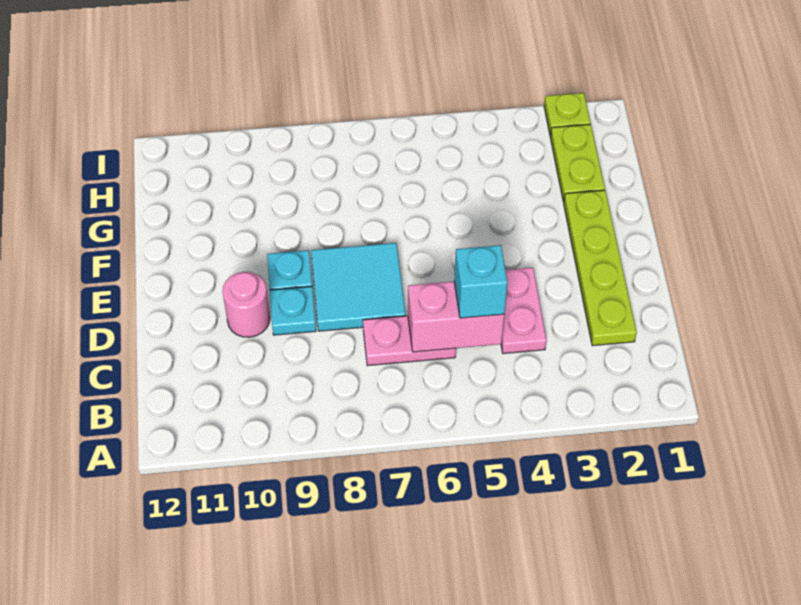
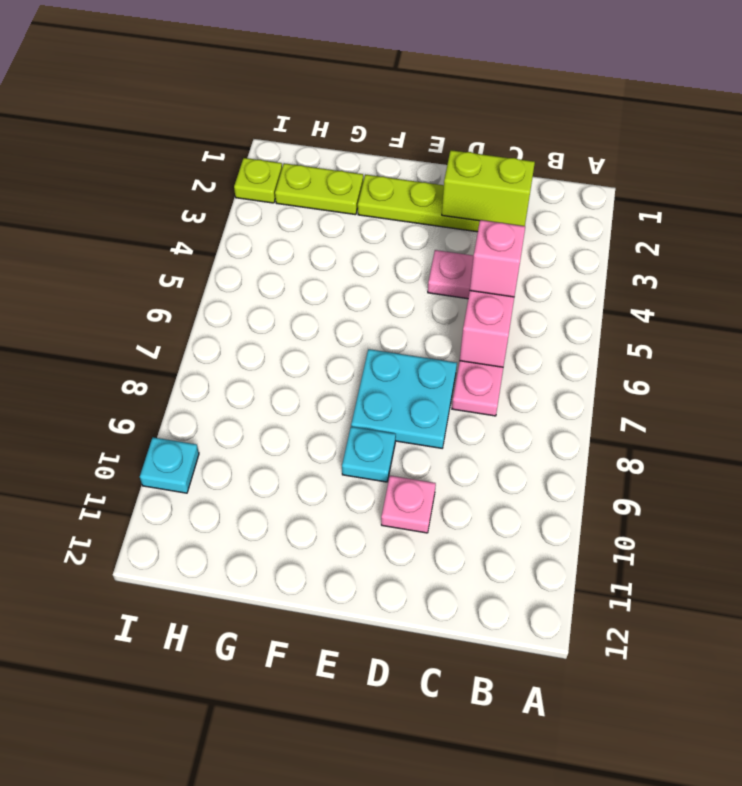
none -> lime brick C2:D2 level 2
cyan brick C5 level 3 -> pink brick C5 level 3
cyan tile D7:E8 level 1 -> cyan plate D7:E8 level 1
cyan plate D9 level 1 -> cyan plate I10 level 1
pink round brick D10 level 1 -> pink plate D10 level 1

